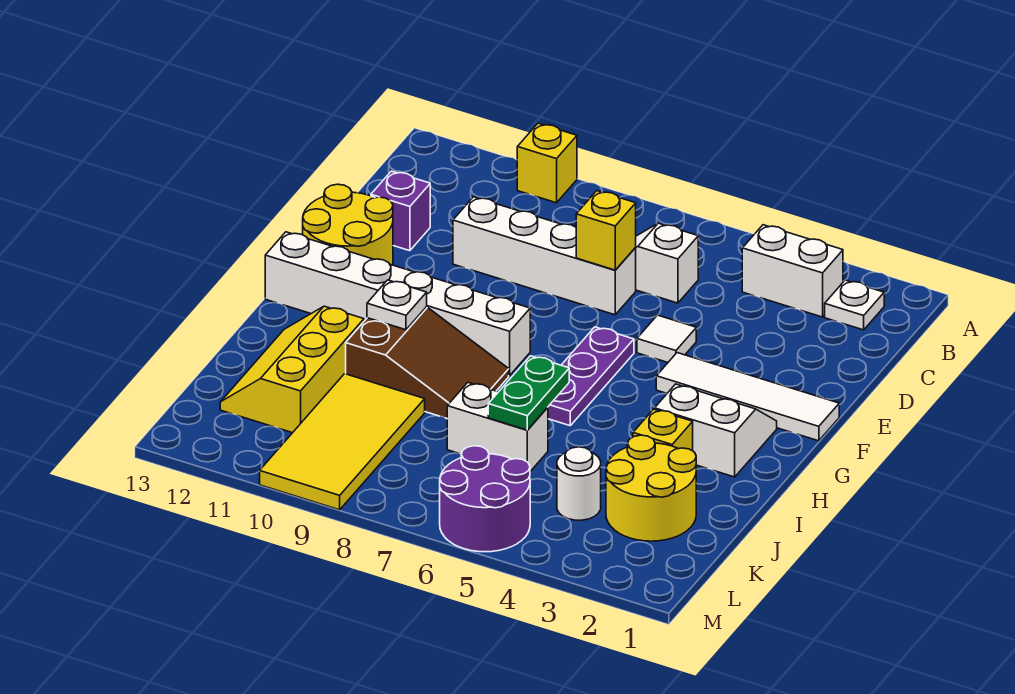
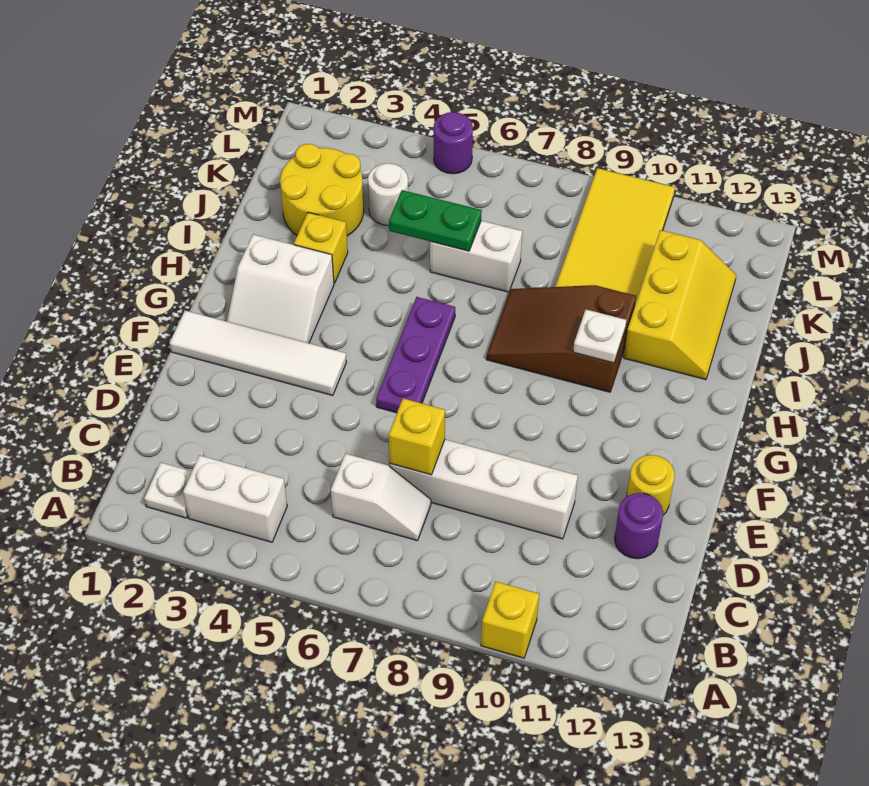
purple brick D12 level 1 -> purple round brick D12 level 1
white tile E5 level 1 -> none
yellow round brick E12:F13 level 1 -> yellow round brick E12 level 1
white brick G8:G13 level 1 -> none
green plate I6:J6 level 2 -> green plate J5:J6 level 2
purple round brick L5:M6 level 1 -> purple round brick M5 level 1

